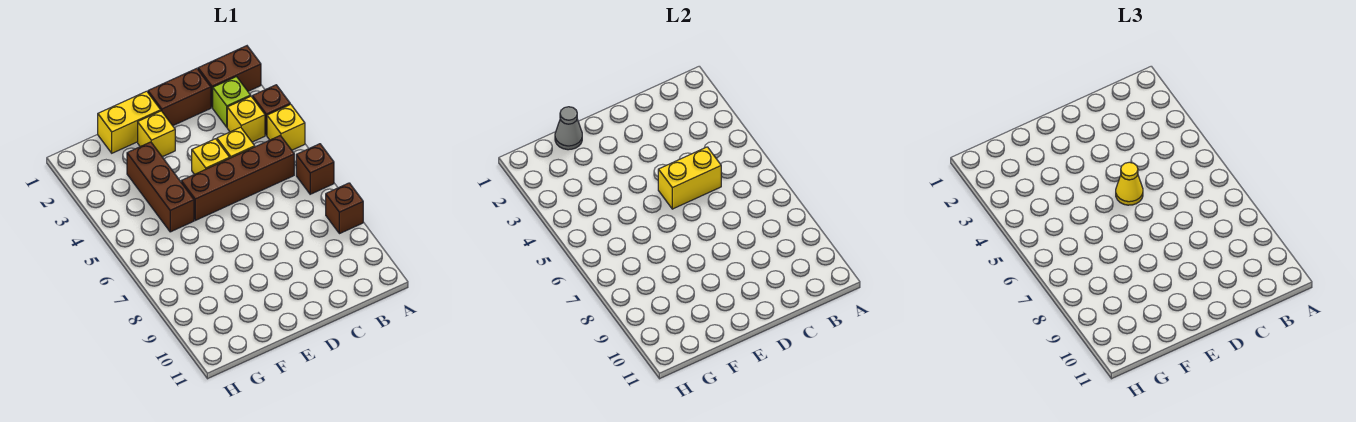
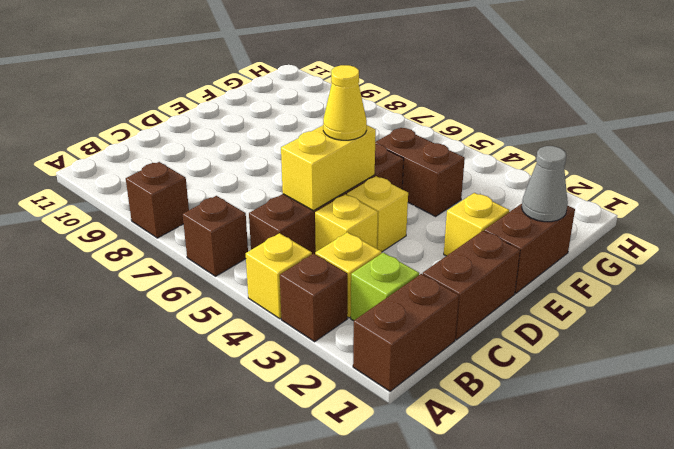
yellow brick E1:F1 level 1 -> brown brick E1:F1 level 1
brown brick F3:F5 level 1 -> brown brick F4:F5 level 1

